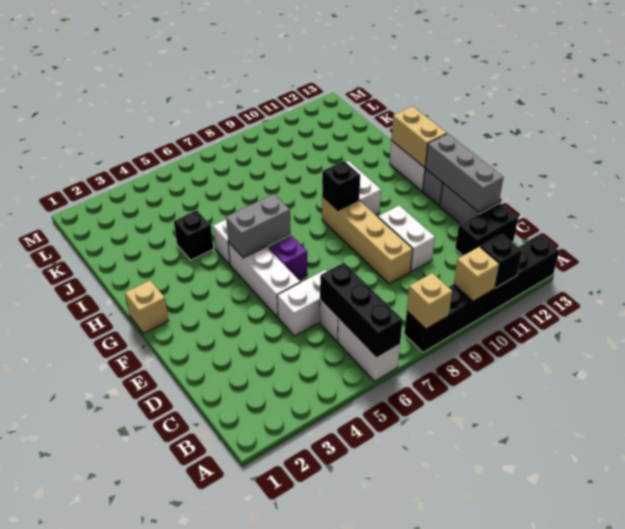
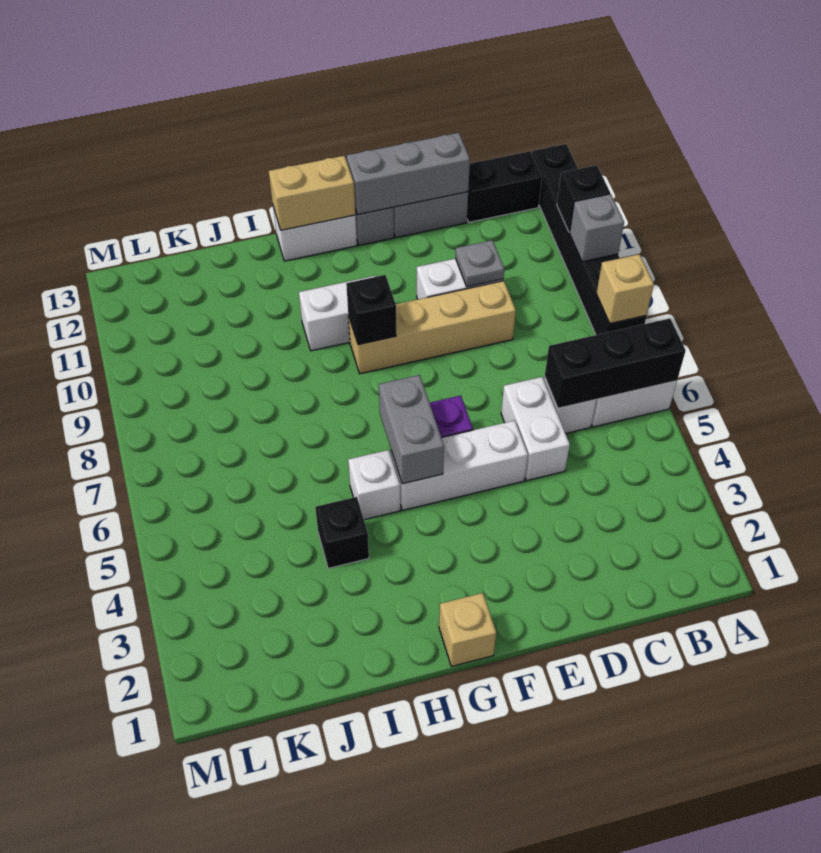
tan brick A10 level 2 -> grey brick A10 level 2
black brick C12:C13 level 1 -> black brick B13:C13 level 1
none -> grey plate D10 level 2

